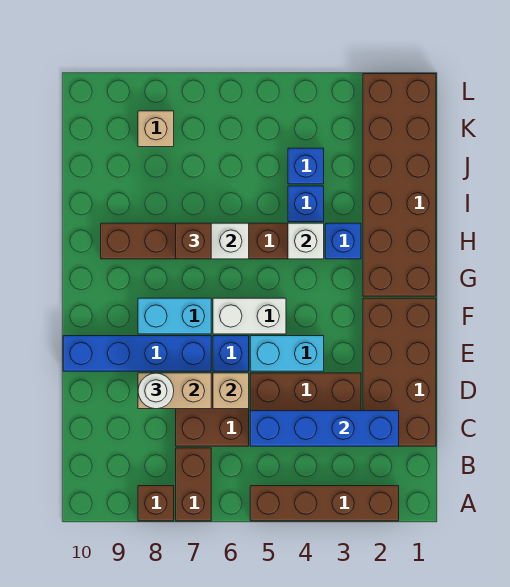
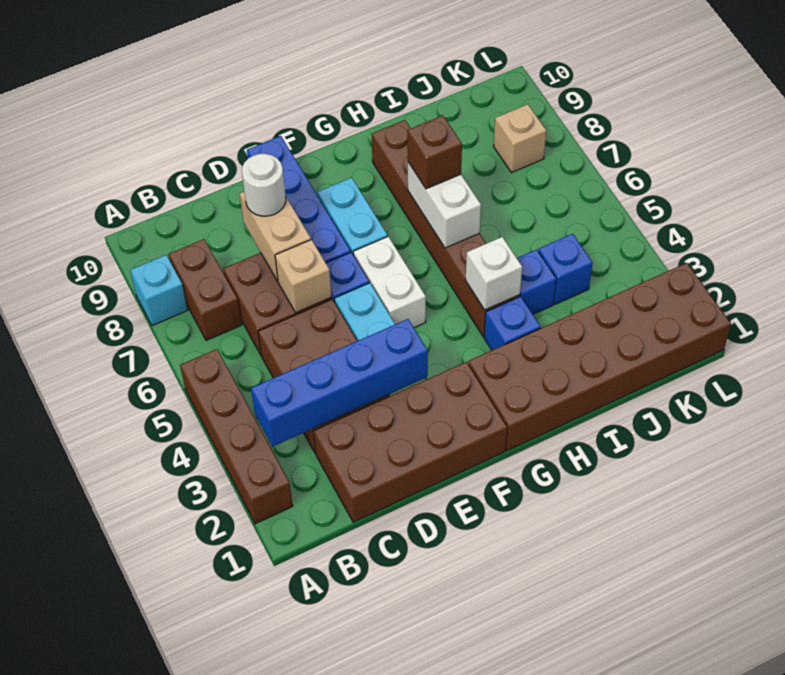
brown brick A7:B7 level 1 -> brown brick B7:B8 level 1
brown brick A8 level 1 -> cyan brick A8 level 1
blue brick C2:C5 level 2 -> blue brick B3:E3 level 2

